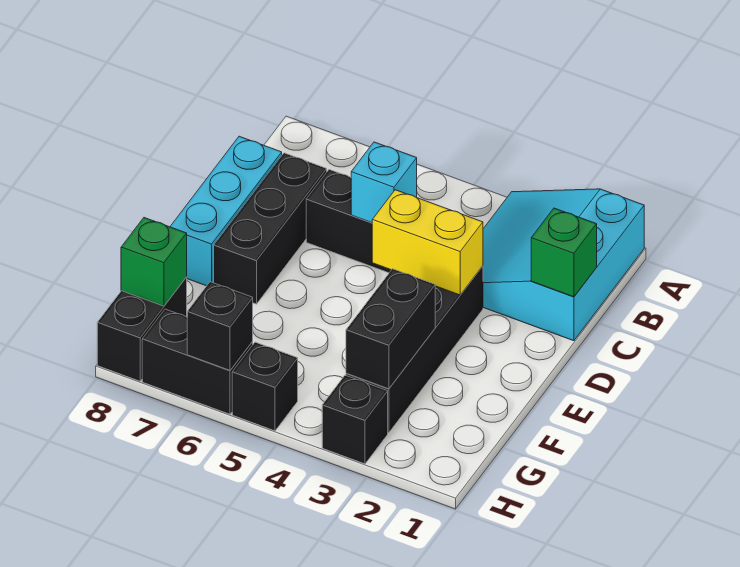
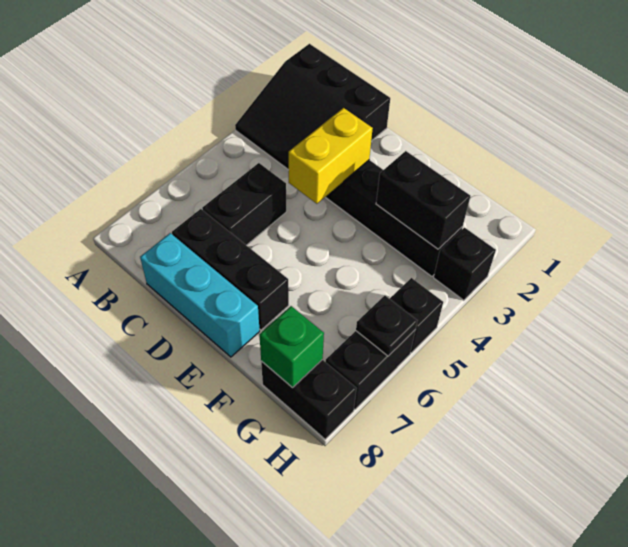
cyan slope A1:C3 level 1 top 1 -> black slope A1:C3 level 1 top 1
green brick C1 level 2 -> none
cyan brick C5 level 2 -> none
black brick H6 level 2 -> black plate H6 level 2

